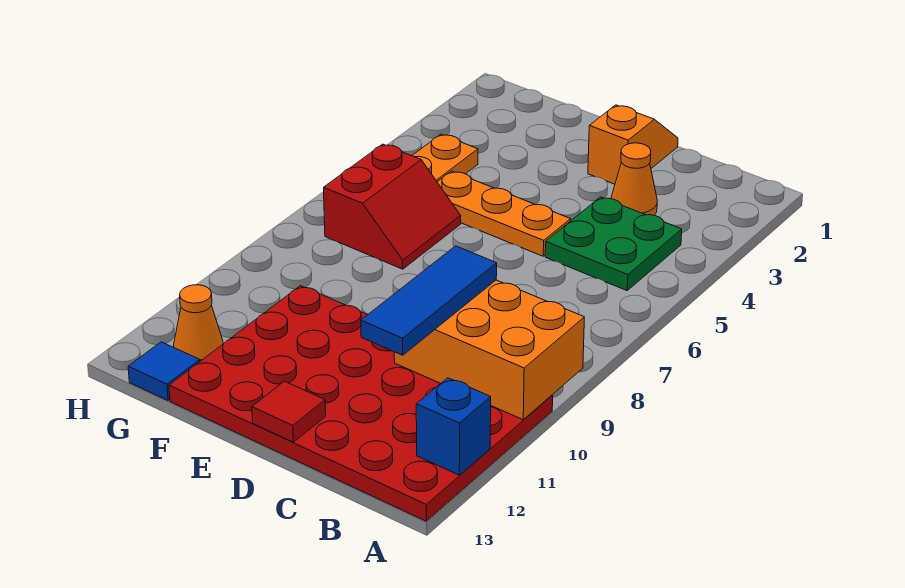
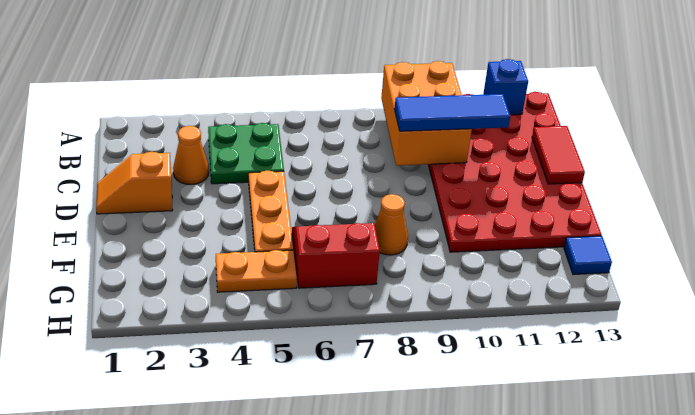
red tile D13 level 2 -> red tile C13:D13 level 2
orange cone G12 level 1 -> orange cone F8 level 1

